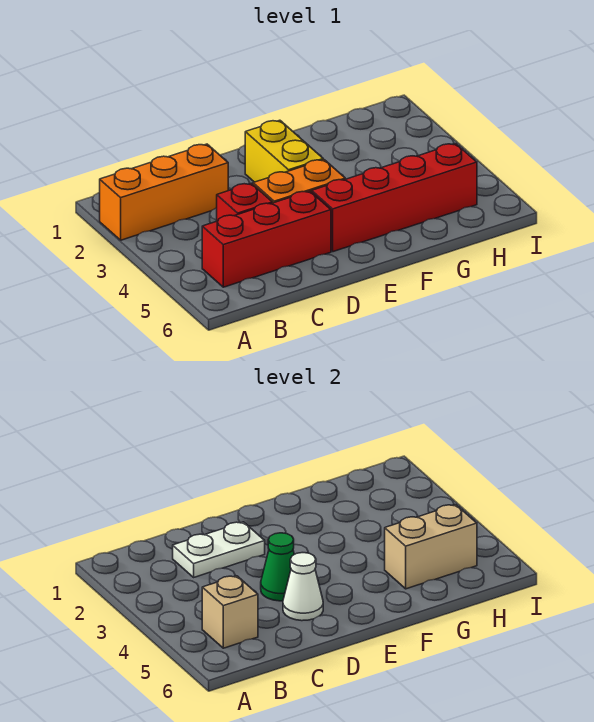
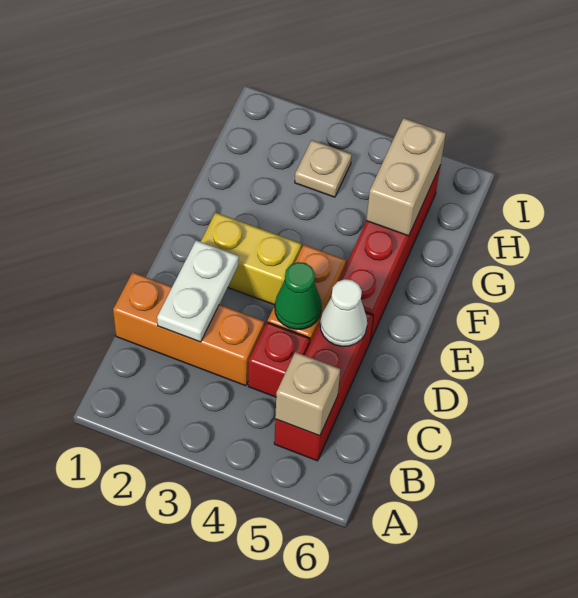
orange brick A2:C2 level 1 -> orange brick C1:C3 level 1
none -> tan plate H3 level 1

